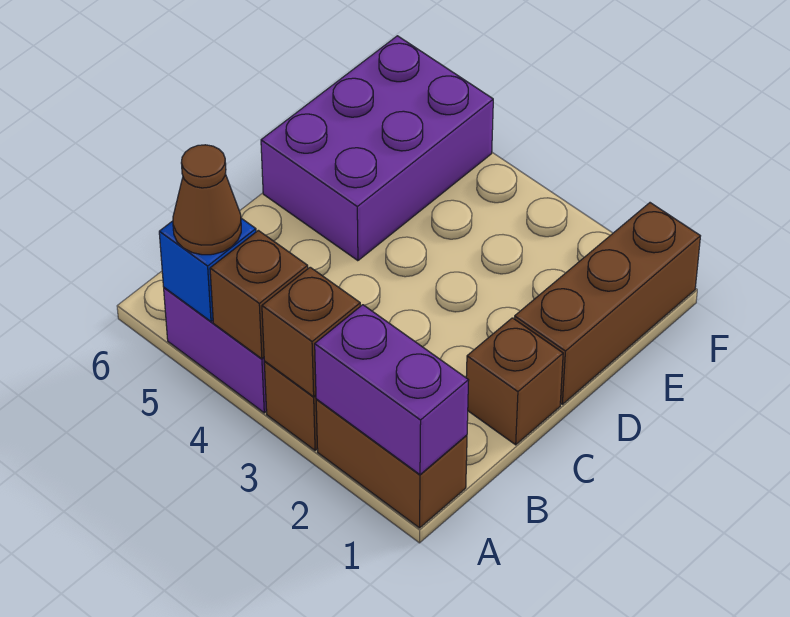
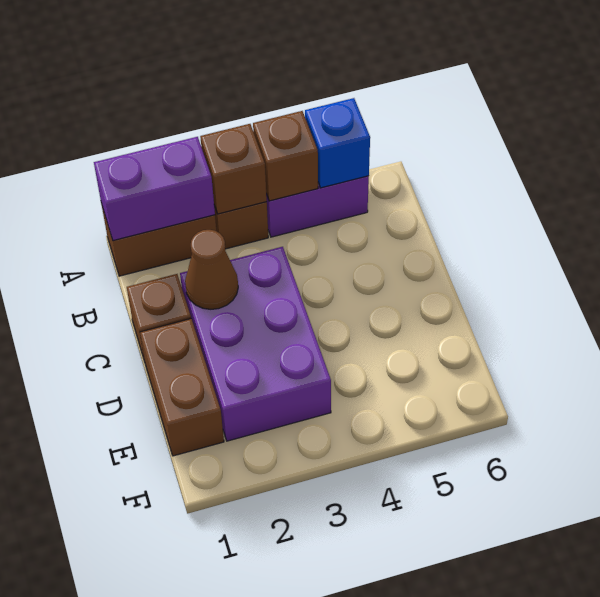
brown cone A5 level 3 -> brown cone C2 level 2
brown brick D1:F1 level 1 -> brown brick D1:E1 level 1
purple brick D5:F6 level 1 -> purple brick C2:E3 level 1

